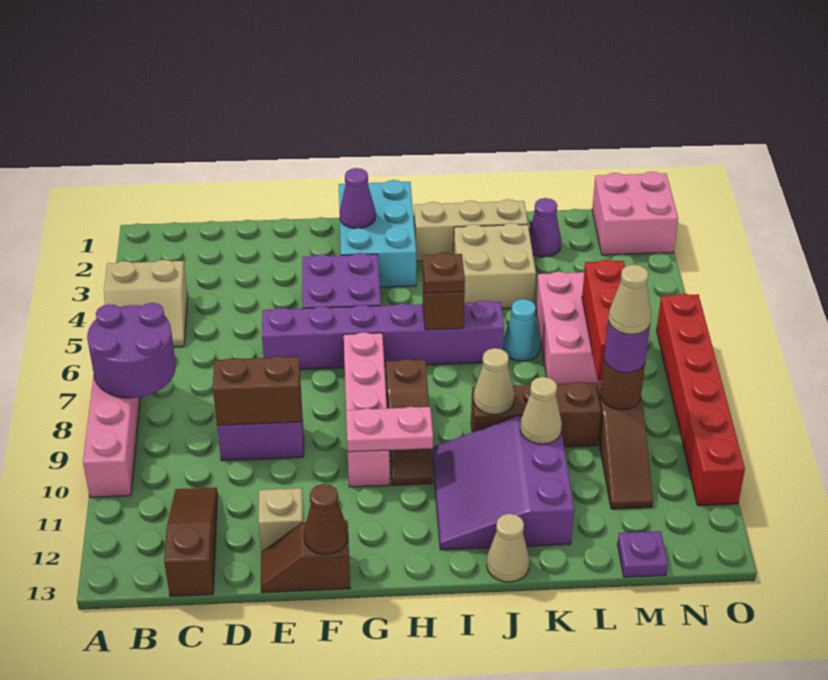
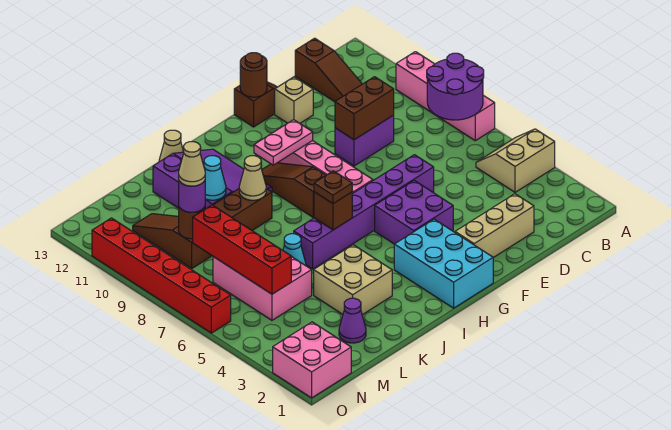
brown cone F13 level 2 -> brown round brick F13 level 2
purple cone G2 level 2 -> none
tan brick I2:K2 level 1 -> tan brick D2:F2 level 1
tan cone K10 level 2 -> cyan cone K10 level 2
red brick M6:M8 level 2 -> red brick M5:M8 level 2
purple plate M13 level 1 -> none

